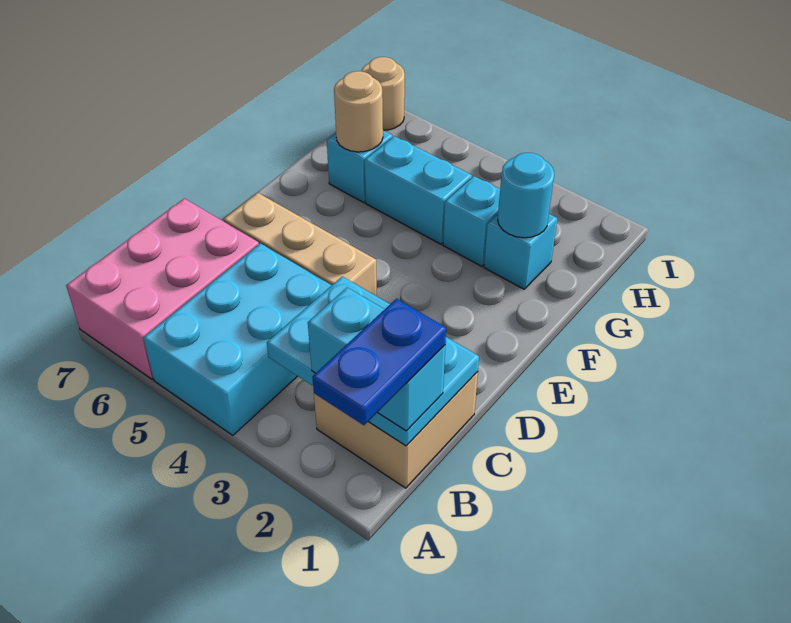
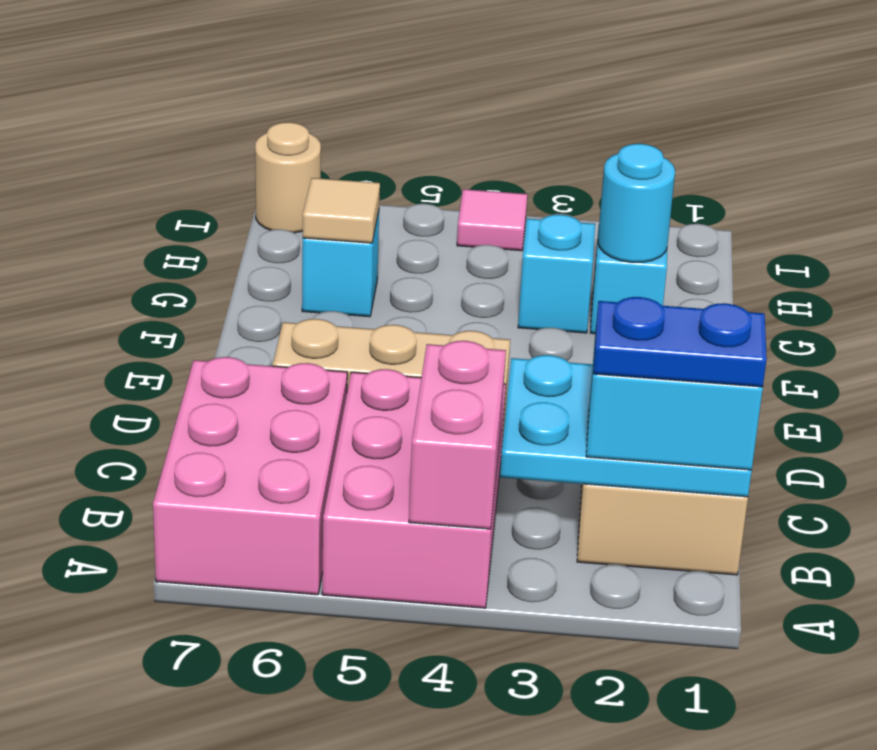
blue plate A1:B1 level 4 -> blue plate B1:B2 level 4
cyan brick A4:C5 level 1 -> pink brick A4:C5 level 1
none -> pink brick A4:B4 level 2
cyan brick G4:G5 level 1 -> none
tan round brick G6 level 2 -> tan tile G6 level 2
none -> pink tile I4 level 1

